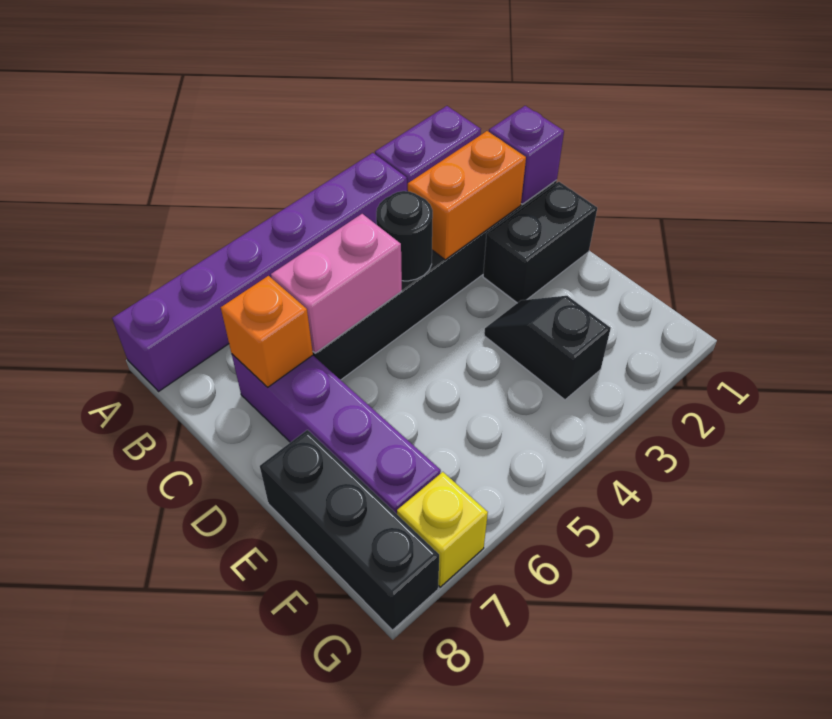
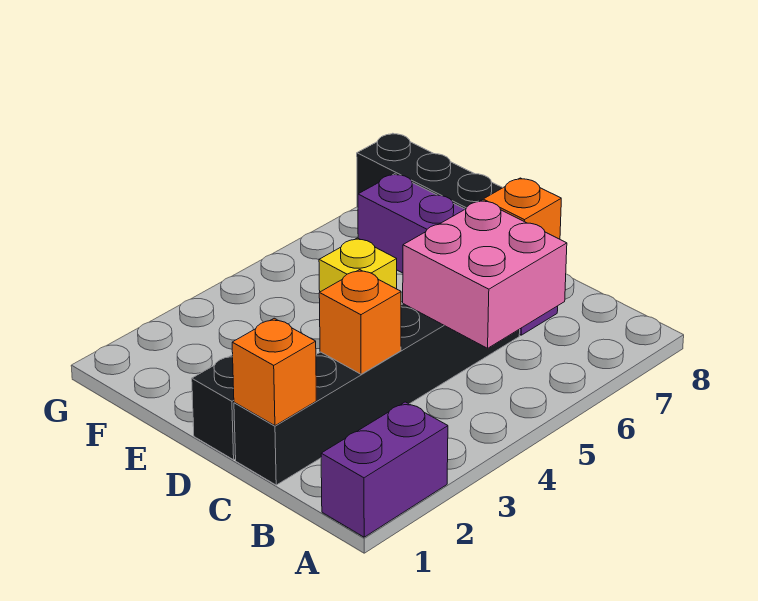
purple brick A3:A8 level 1 -> none
purple brick C1 level 2 -> orange brick C1 level 2
orange brick C2:C3 level 2 -> orange brick C3 level 2
black round brick C4 level 2 -> none
pink brick C5:C6 level 2 -> pink brick B5:C6 level 2
black slope E3:F3 level 1 top F -> none
yellow brick G7 level 1 -> yellow brick E5 level 1

